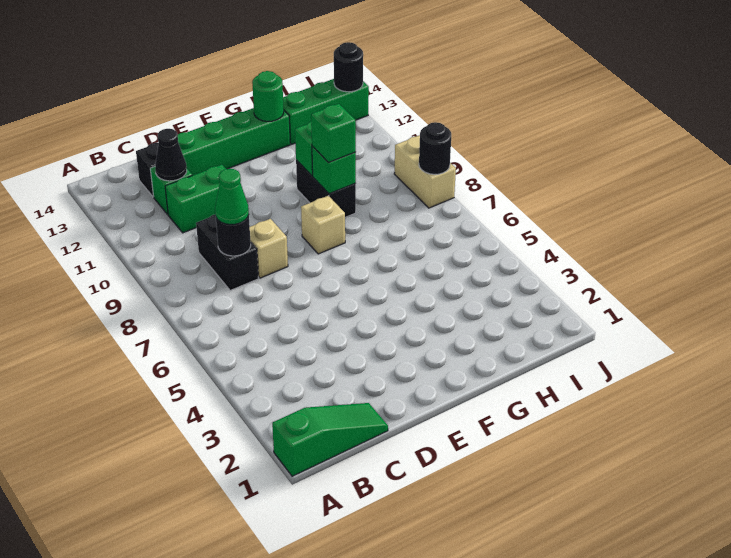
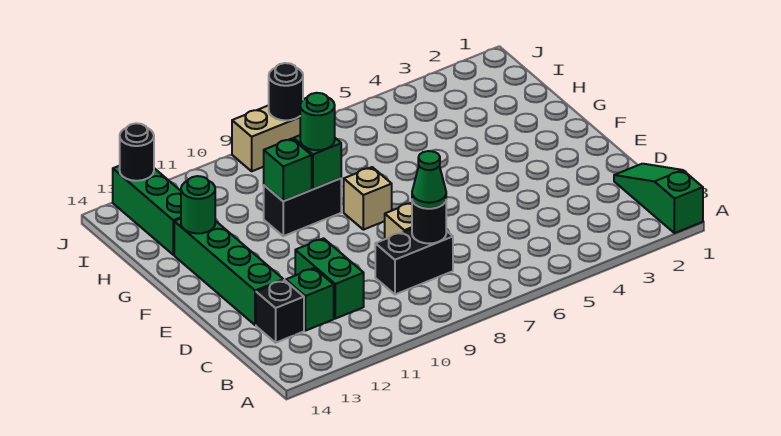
black cone C12 level 2 -> none
green brick G9 level 3 -> green round brick G9 level 3

